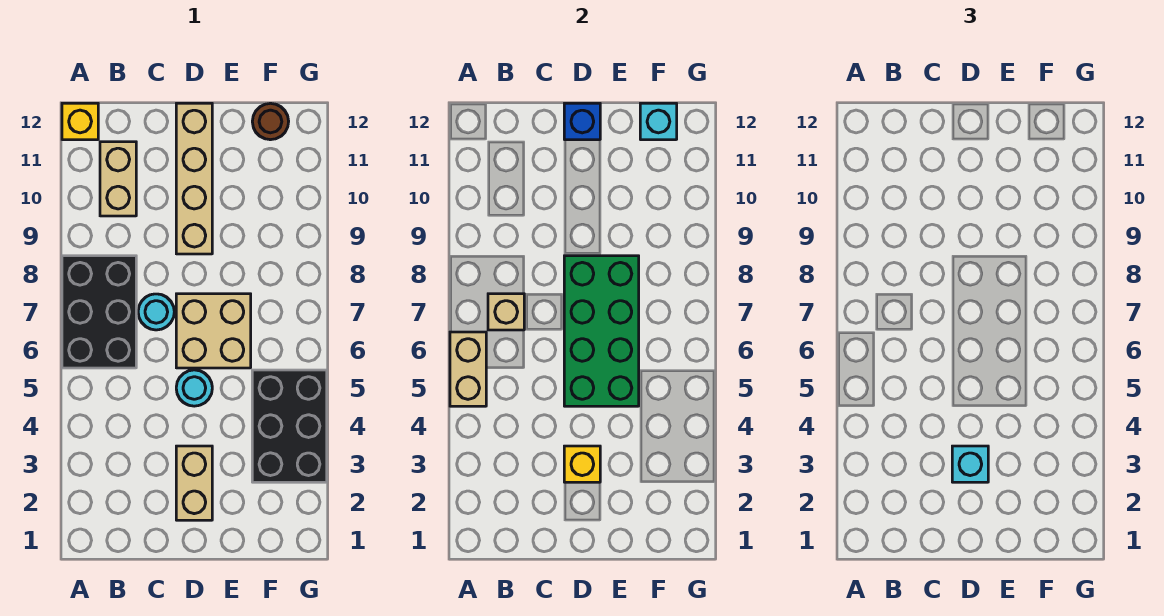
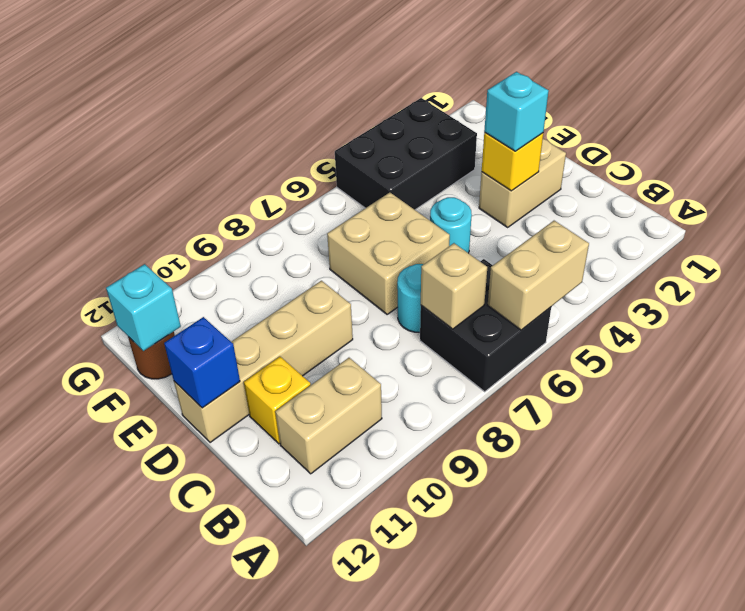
black brick A6:B8 level 1 -> black brick A6:B7 level 1
yellow brick A12 level 1 -> yellow brick C11 level 1
green brick D5:E8 level 2 -> none

